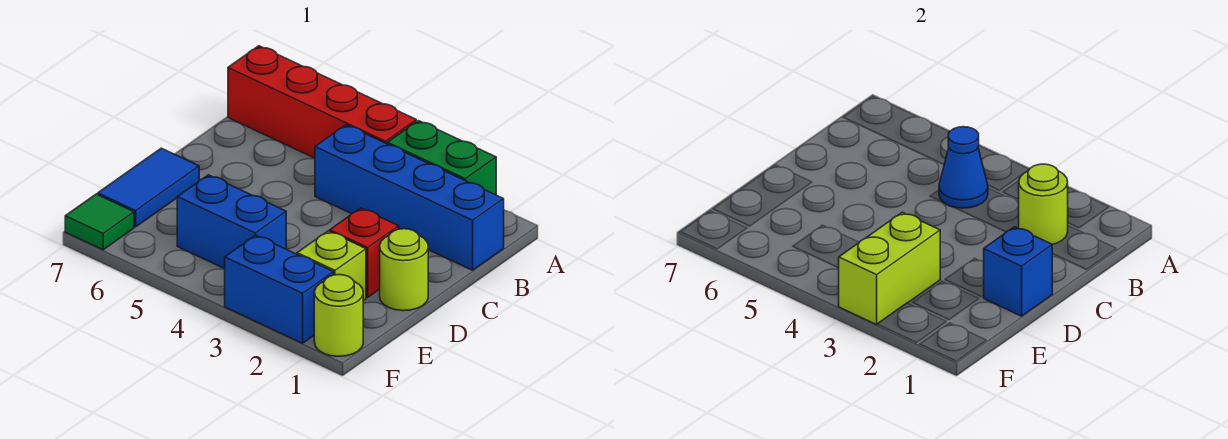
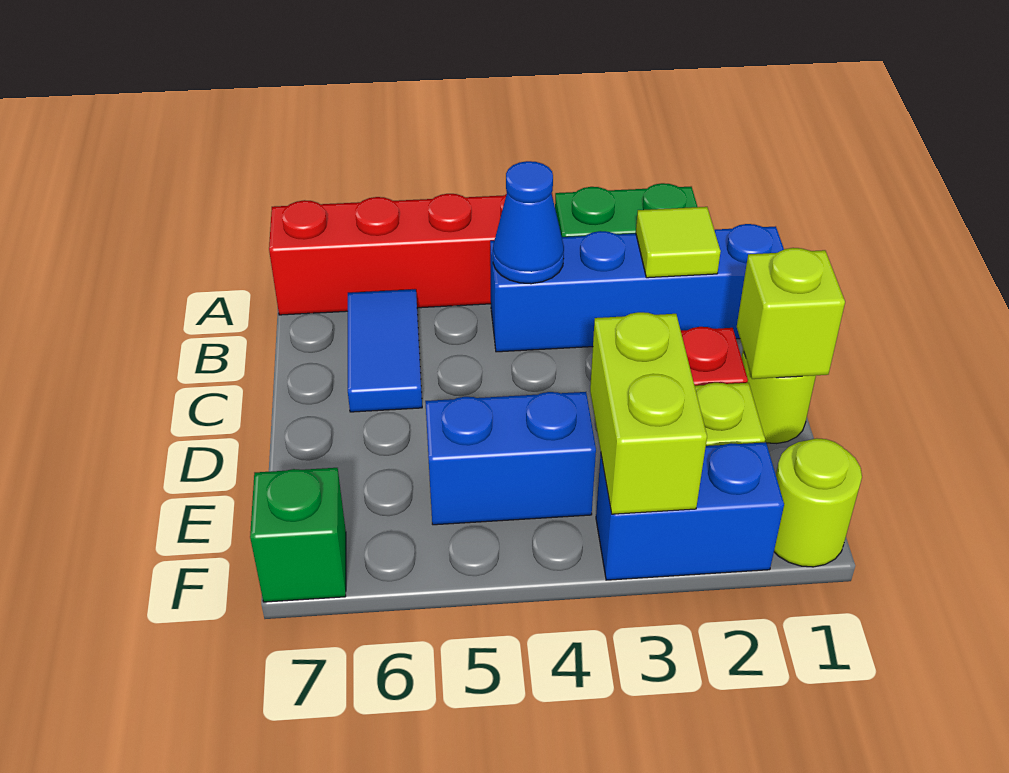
lime round brick B2 level 2 -> lime tile B2 level 2
blue brick D1 level 2 -> lime brick D1 level 2
blue tile D7:E7 level 1 -> blue tile B6:C6 level 1
green tile F7 level 1 -> green brick F7 level 1

